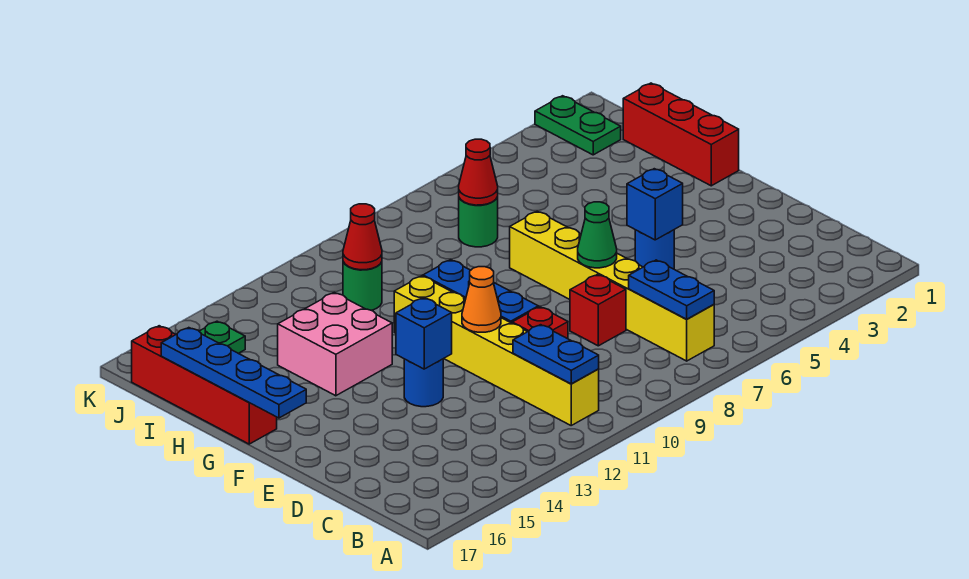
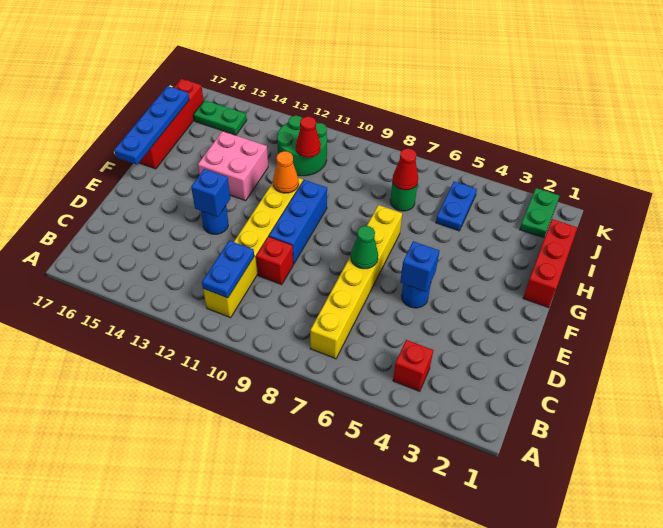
blue plate B7:C7 level 2 -> blue plate I5:J5 level 1
red brick D8 level 1 -> red brick B4 level 1
orange cone E11 level 2 -> orange cone G11 level 2
green round brick I11 level 1 -> green round brick I11:J12 level 1

